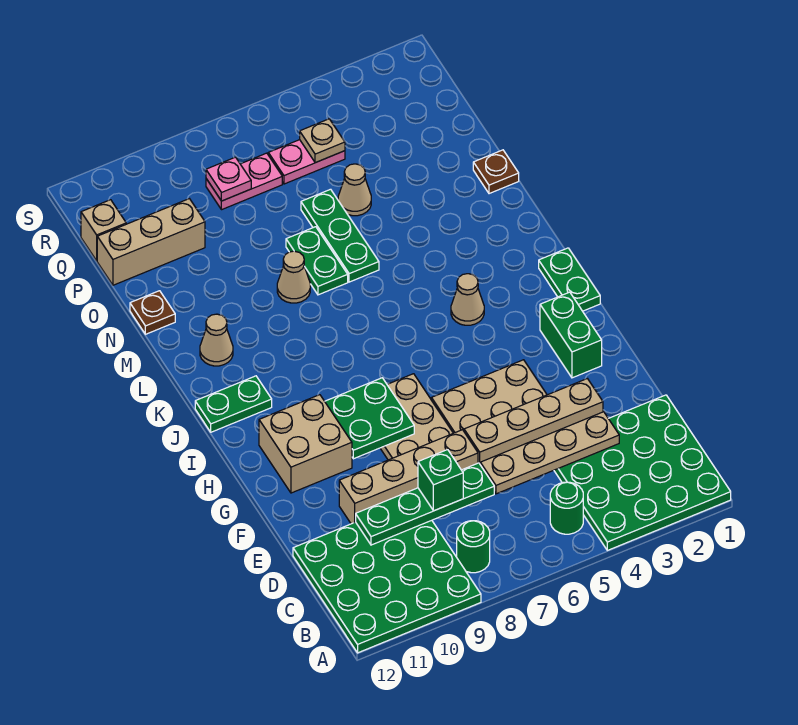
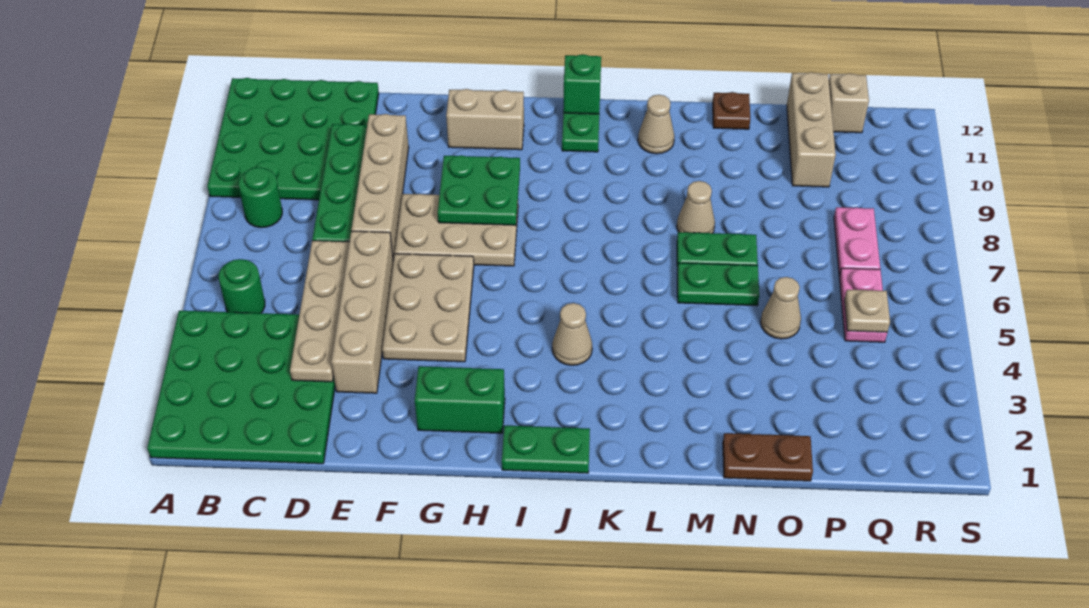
green brick D8 level 3 -> green brick J12 level 2
tan brick G10:H11 level 1 -> tan brick G11:H11 level 1
green plate M6:O6 level 1 -> green plate M6:N6 level 1
brown plate N1 level 1 -> brown plate N1:O1 level 1
pink plate Q8 level 2 -> none

